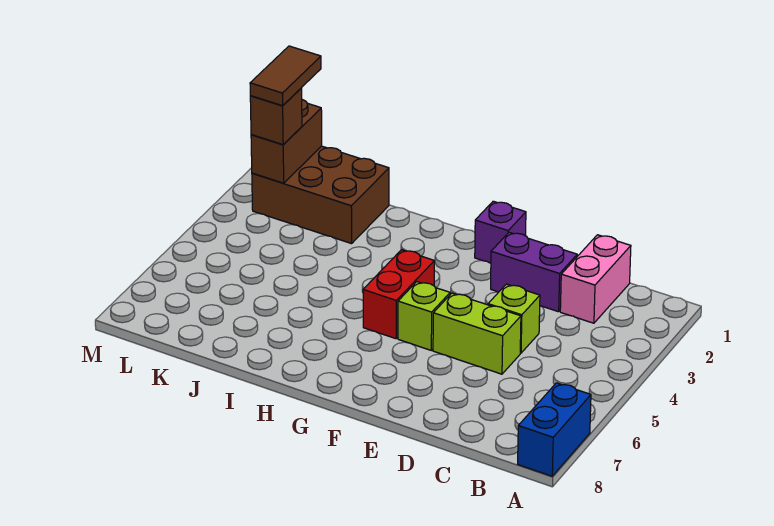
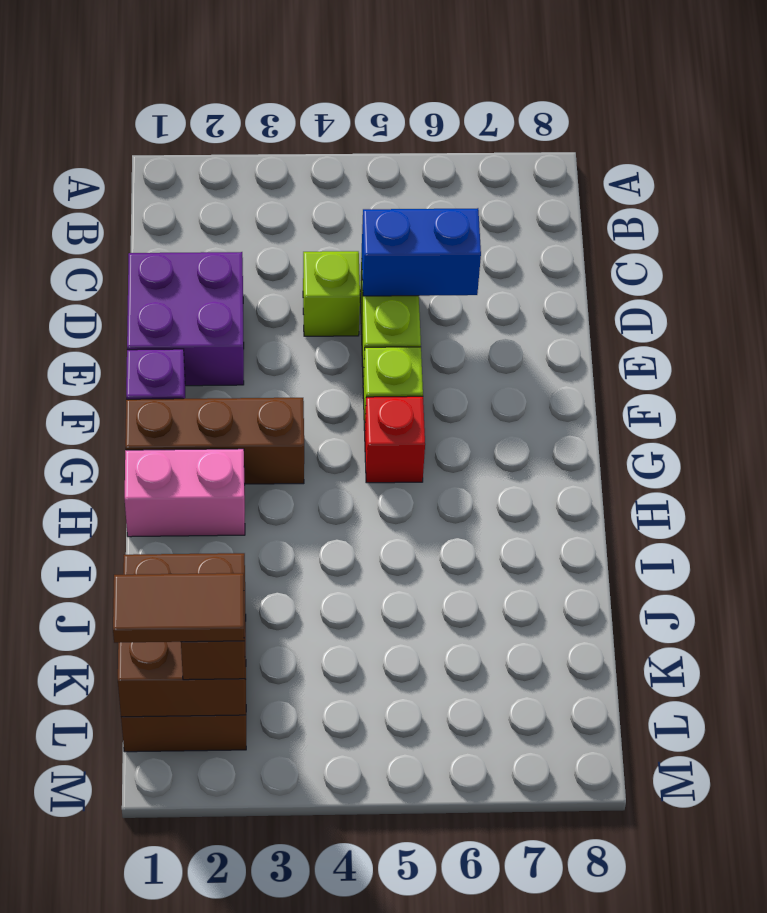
blue brick A7:A8 level 1 -> blue brick D5:D6 level 2
pink brick C1:C2 level 1 -> pink brick H1:H2 level 1
purple brick D2:E2 level 1 -> purple brick D1:E2 level 1
none -> brown brick G1:G3 level 1
red brick G4:G5 level 1 -> red brick G5 level 1

